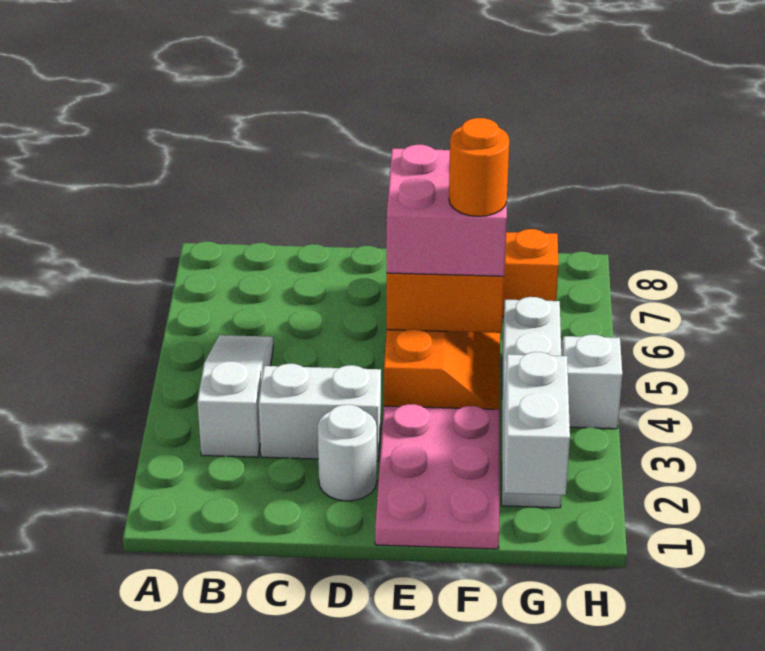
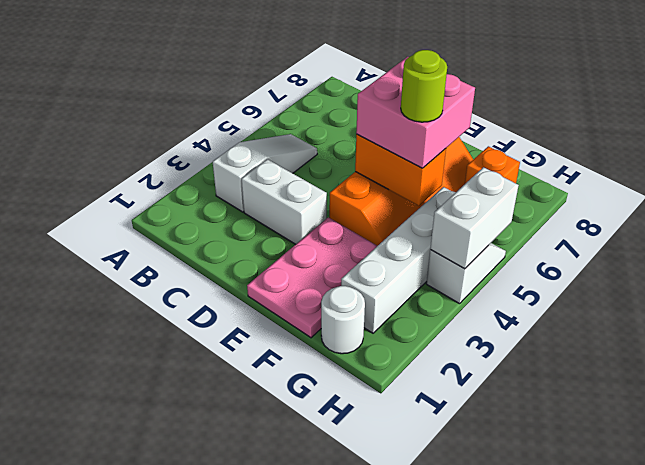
white round brick D2 level 1 -> white round brick G1 level 1
orange round brick F5 level 4 -> lime round brick F5 level 4
white brick G1:G2 level 2 -> white brick H4:H5 level 2

